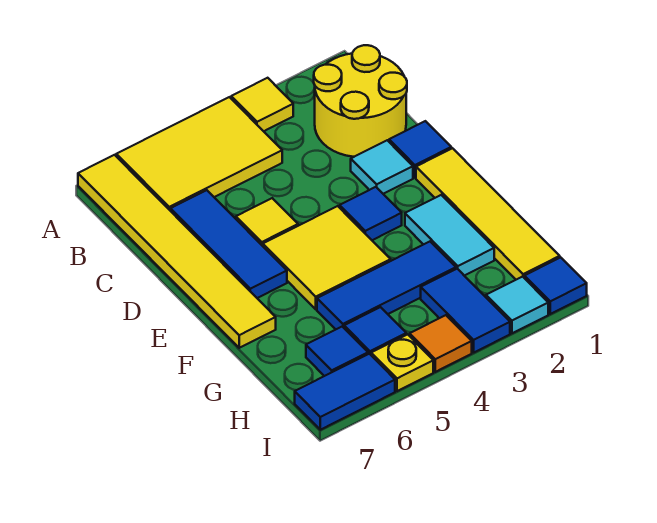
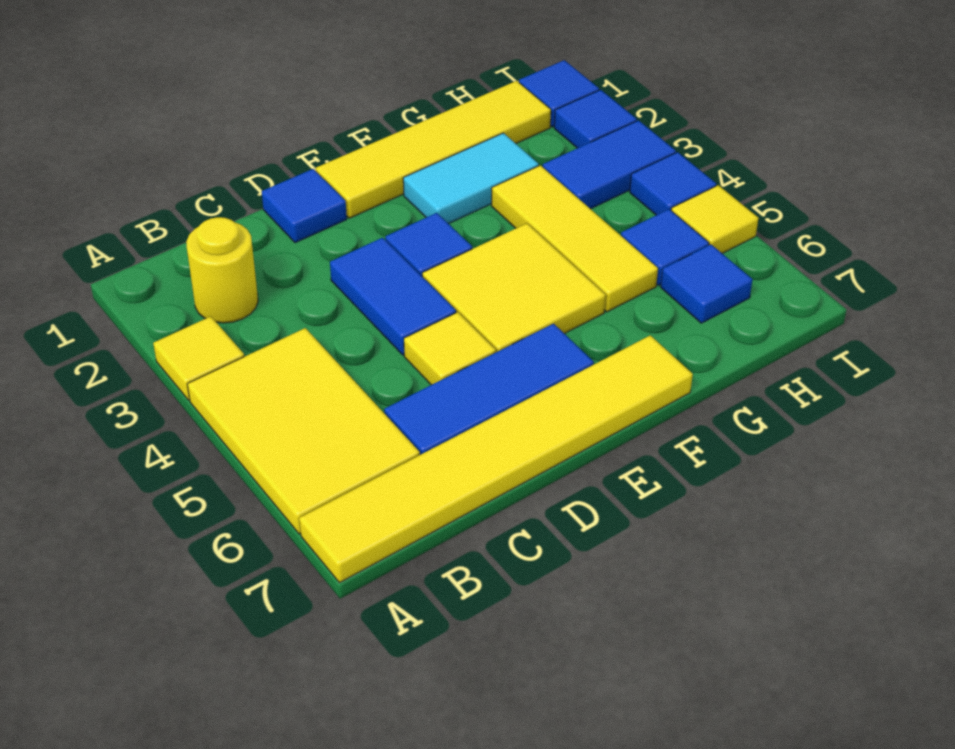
yellow round brick B1:C2 level 1 -> yellow round brick B2 level 1
cyan tile D2 level 1 -> none
blue tile G3:G5 level 1 -> yellow tile G3:G5 level 1
cyan tile I2 level 1 -> blue tile I2 level 1
orange tile I4 level 1 -> blue tile I4 level 1
yellow plate I5 level 1 -> yellow tile I5 level 1
blue tile I6:I7 level 1 -> blue tile D3:D4 level 1

